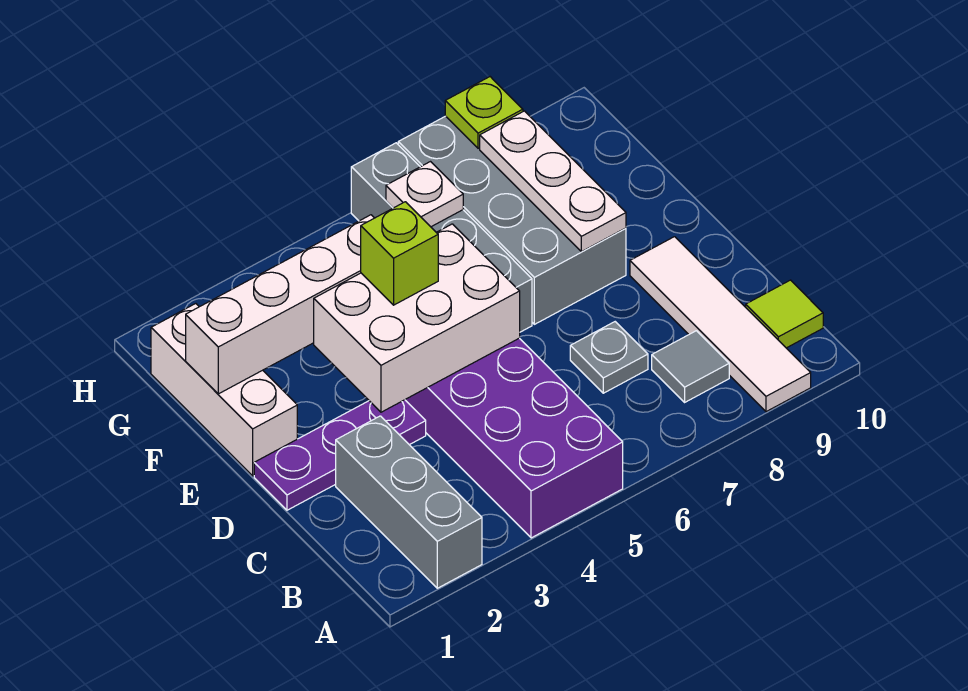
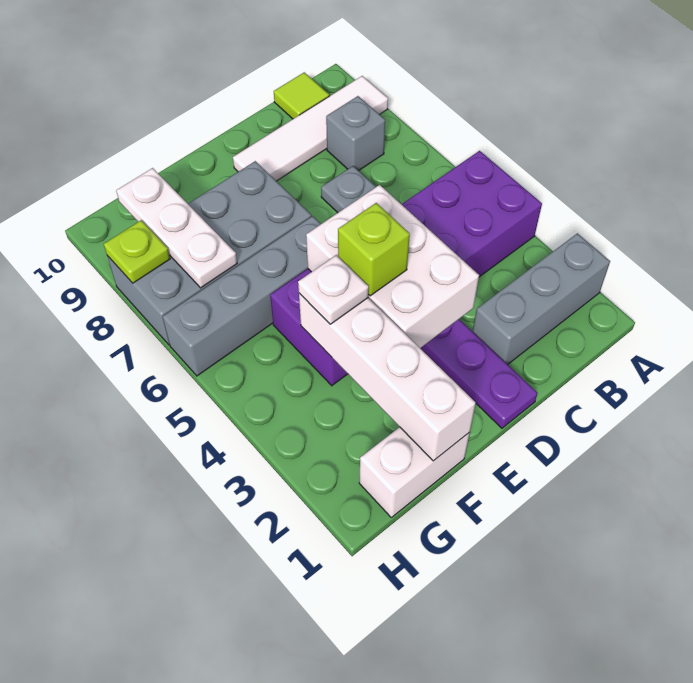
grey tile B8 level 1 -> grey brick B8 level 1
white brick E1:G1 level 1 -> white brick F1:G1 level 1
white plate E8:G8 level 2 -> white plate G7:G9 level 2
white plate G6 level 2 -> white plate F4 level 3

